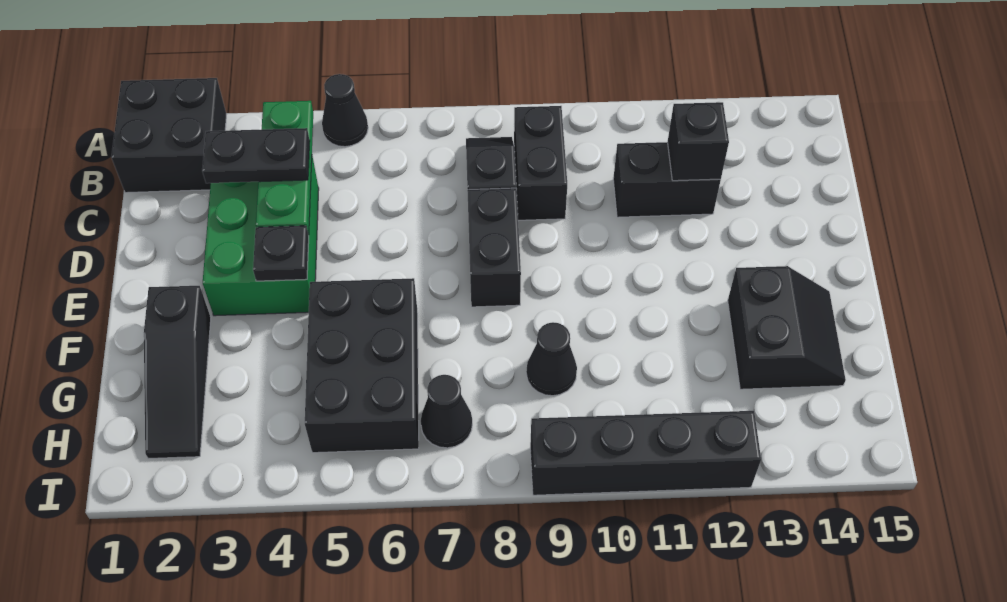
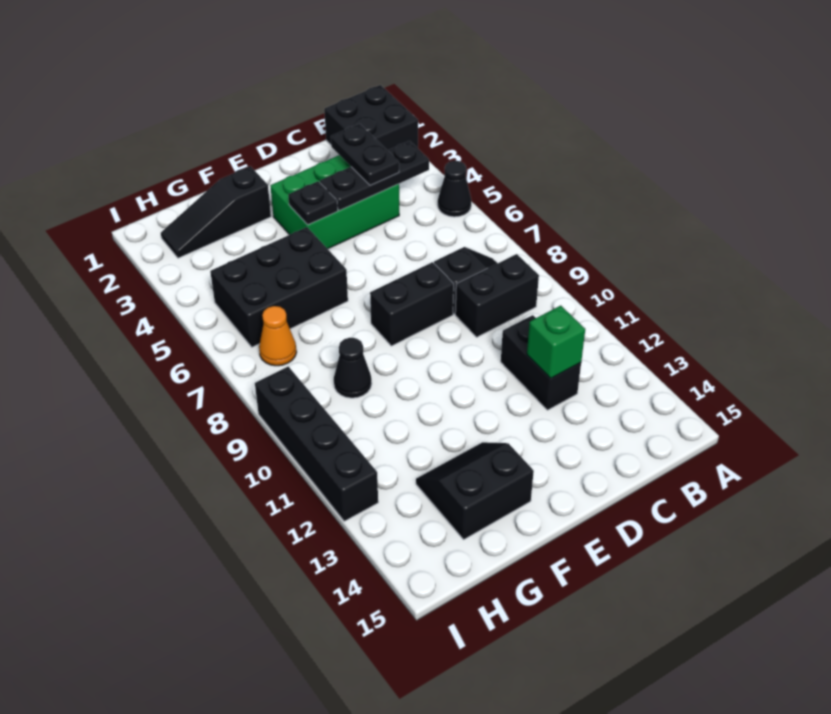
green plate B4:D4 level 2 -> black plate B4:D4 level 2
black brick C12 level 2 -> green brick C12 level 2
black slope F13:G14 level 1 top 13 -> black slope F13:G14 level 1 top 14
black cone H7 level 1 -> orange cone H7 level 1

